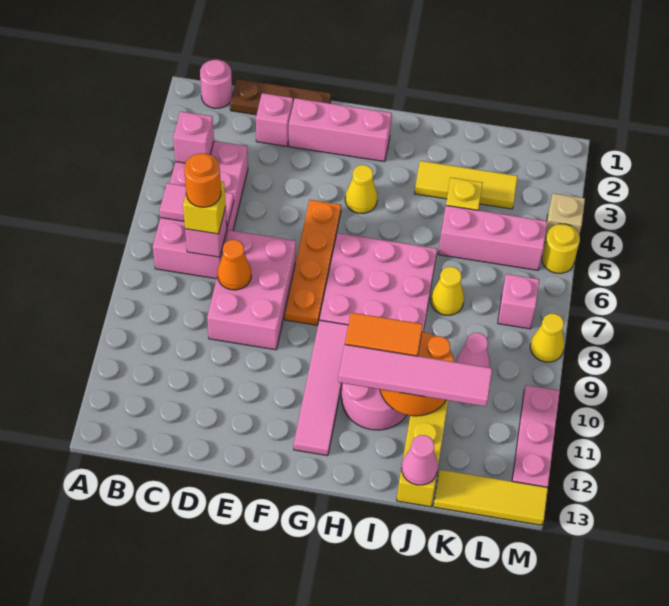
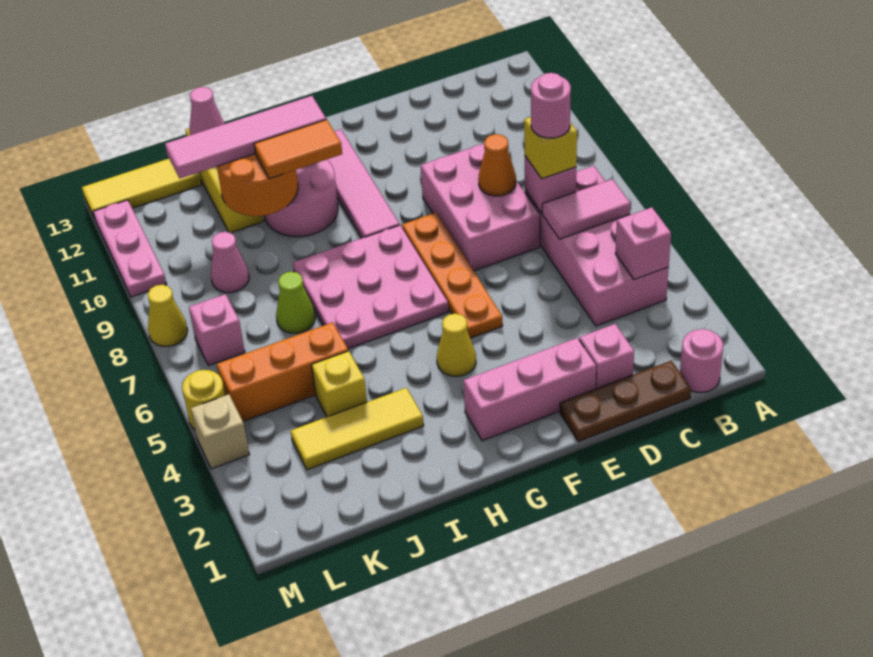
orange round brick C7 level 4 -> pink round brick C7 level 4
pink brick J5:L5 level 1 -> orange brick J5:L5 level 1
yellow cone J7 level 1 -> lime cone J7 level 1

